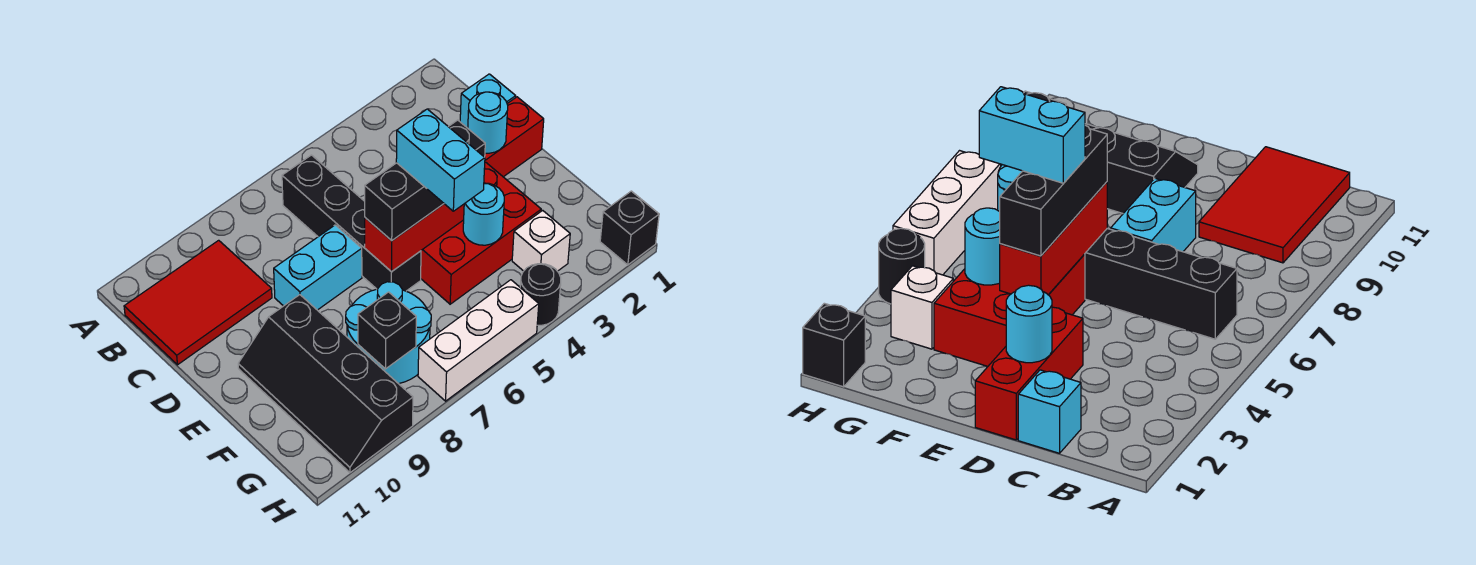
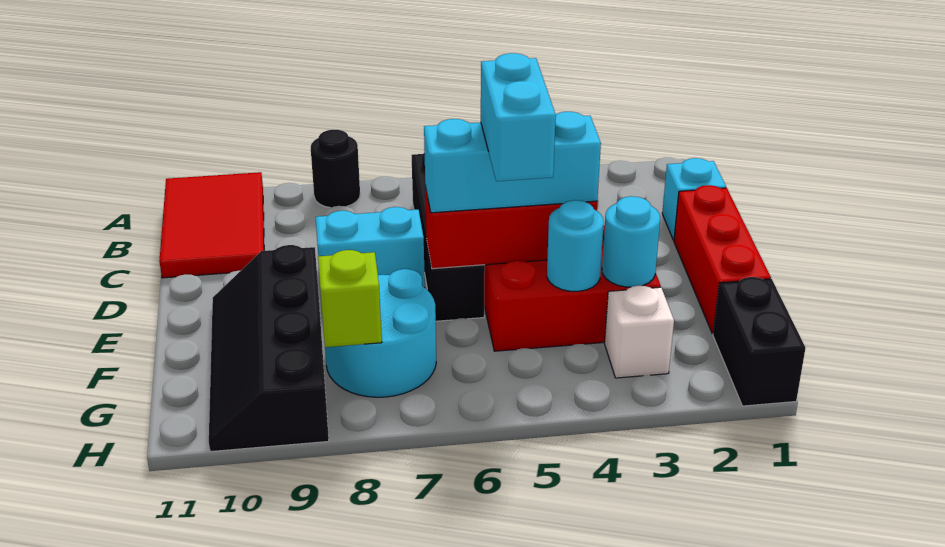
red tile B9:C11 level 1 -> red tile A10:C11 level 1
red brick D1:D3 level 1 -> red brick D1:F1 level 1
cyan round brick D2 level 2 -> cyan round brick F3 level 2
black brick E4:E6 level 3 -> cyan brick E4:E6 level 3
black brick G8 level 2 -> lime brick G8 level 2
black brick H1 level 1 -> black brick G1:H1 level 1
black round brick H4 level 1 -> black round brick A8 level 1
white brick H5:H7 level 1 -> none

